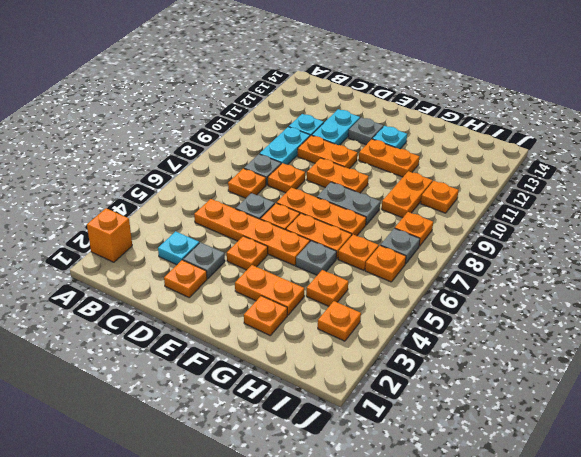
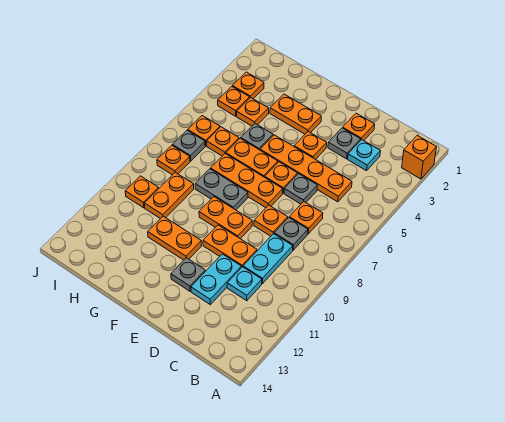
cyan plate F12 level 1 -> none
orange plate G2 level 1 -> orange plate I4 level 1

